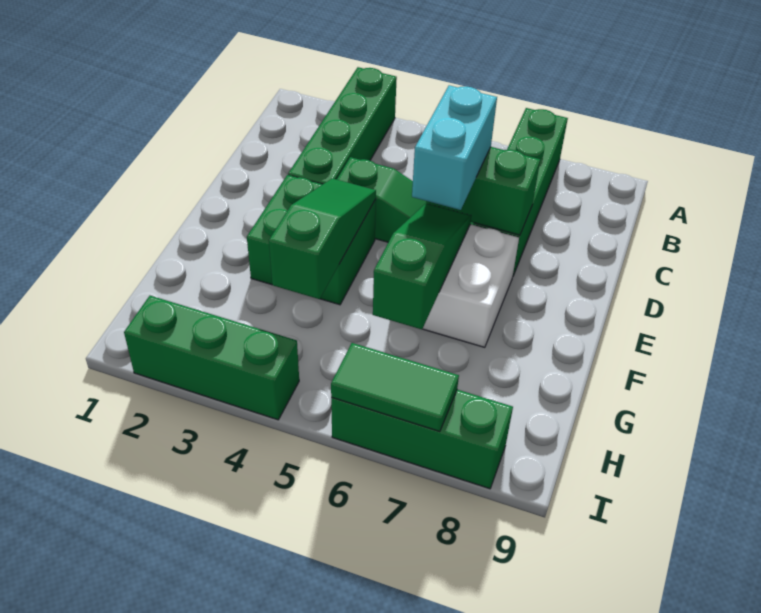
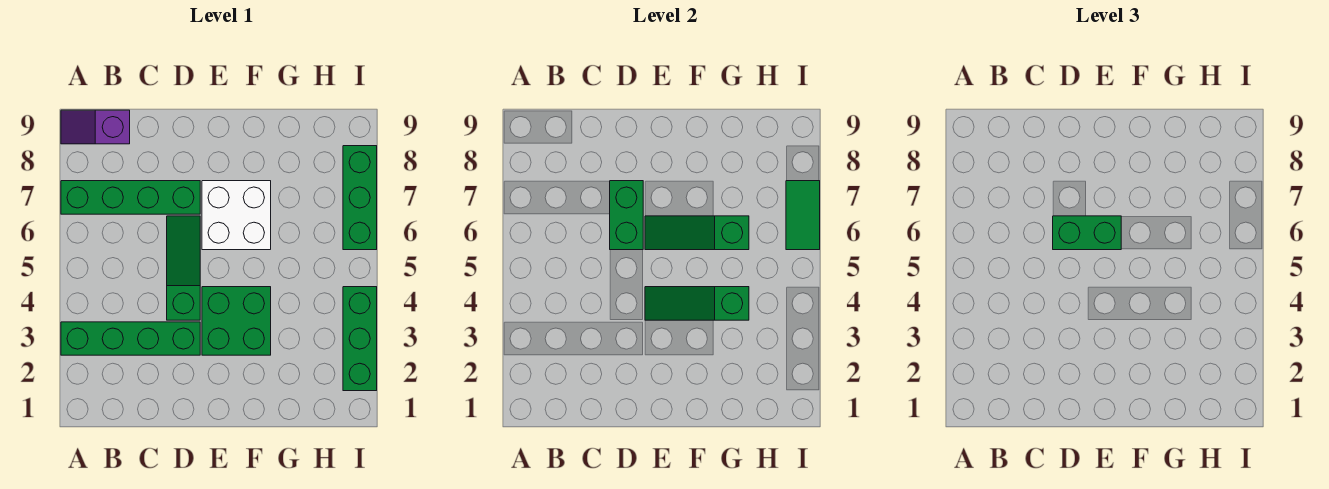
none -> purple slope A9:B9 level 1 top B
cyan brick D6:E6 level 3 -> green brick D6:E6 level 3

